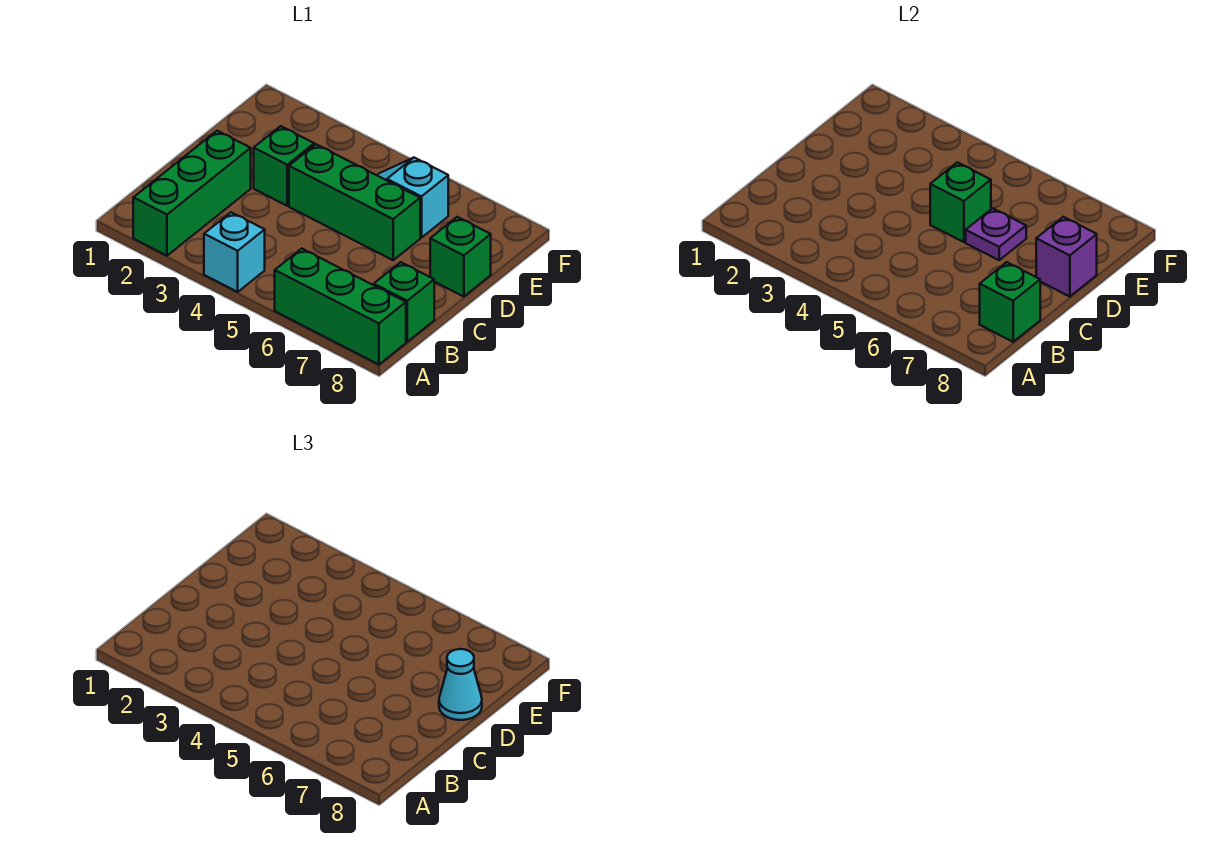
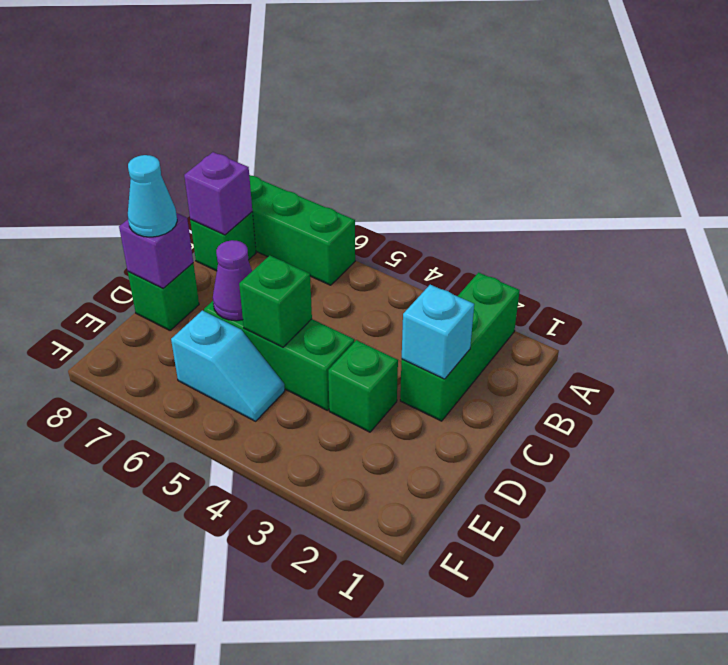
cyan brick A4 level 1 -> cyan brick C2 level 2
green brick B8 level 2 -> purple brick B8 level 2
purple plate D6 level 2 -> purple cone D6 level 2

